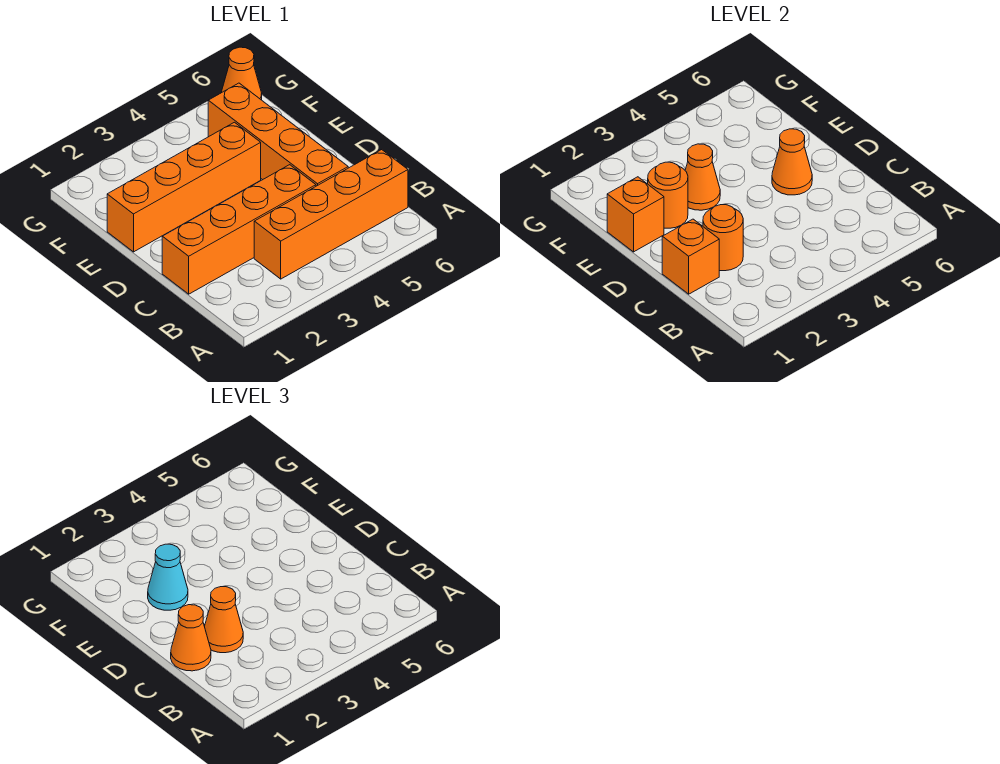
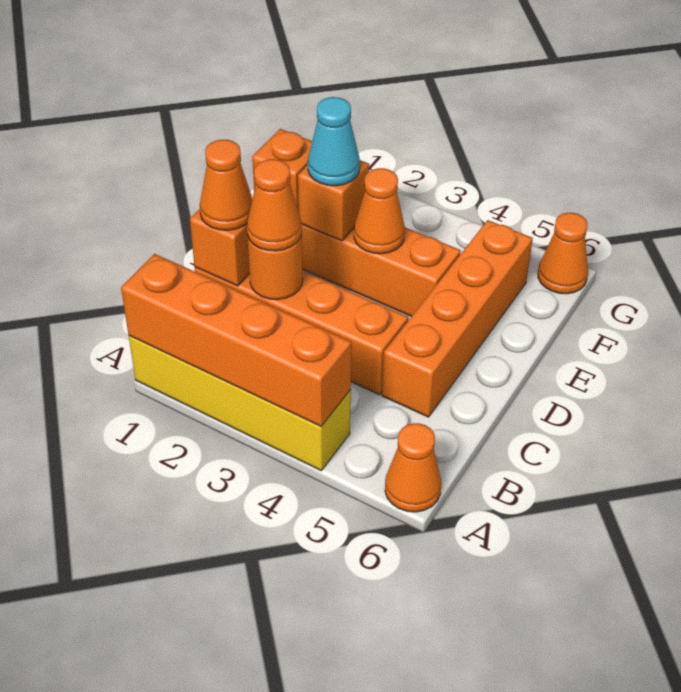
none -> yellow brick A1:A4 level 1
orange brick B3:B6 level 1 -> orange brick A1:A4 level 2
orange cone D5 level 2 -> orange cone A6 level 1
orange round brick E2 level 2 -> orange brick E2 level 2

